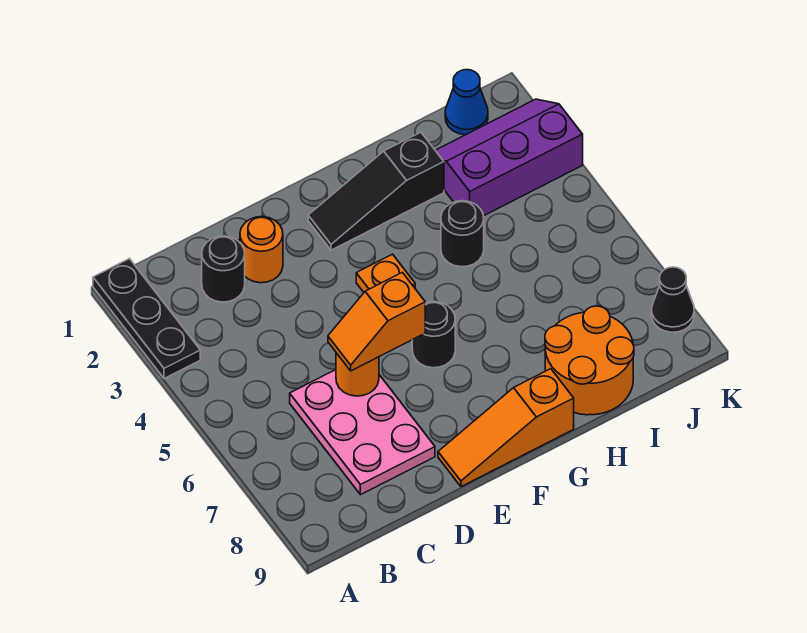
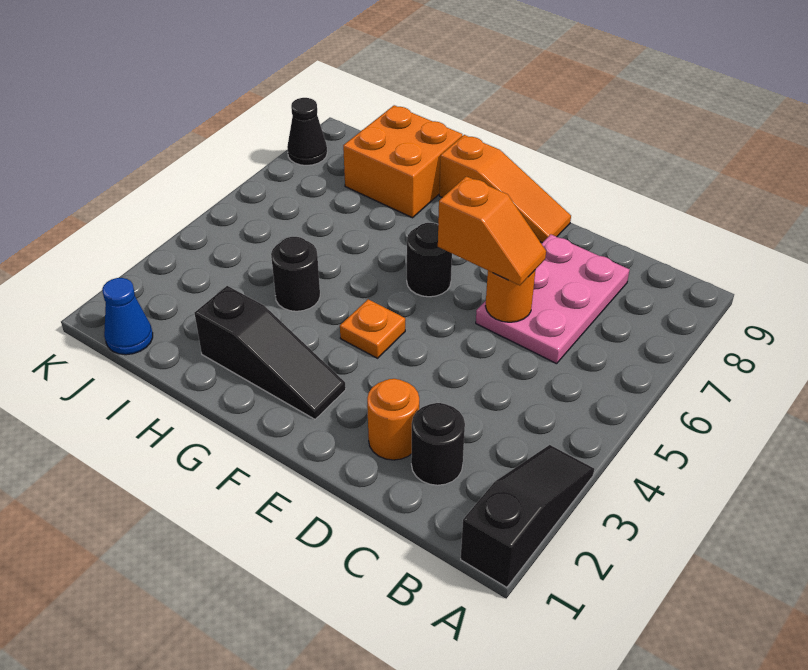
black plate A1:A3 level 1 -> black slope A1:A3 level 1 top 1
orange round brick H8:I9 level 1 -> orange brick H8:I9 level 1
purple slope I2:K3 level 1 top 3 -> none

